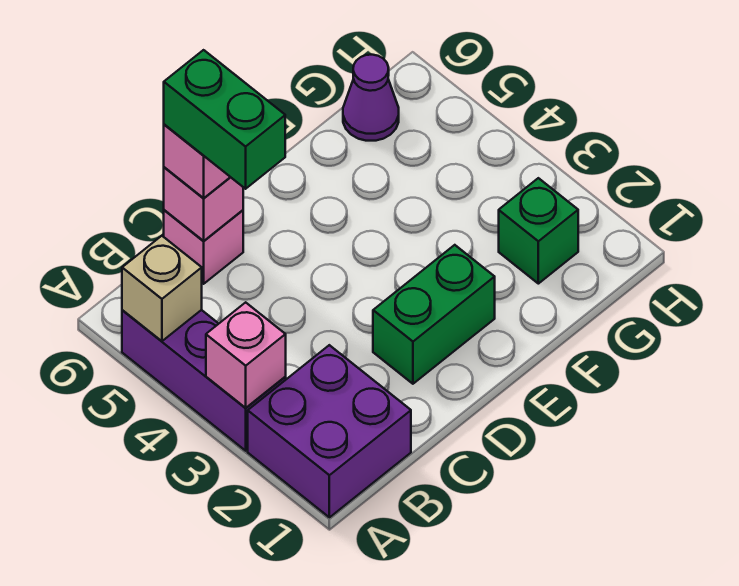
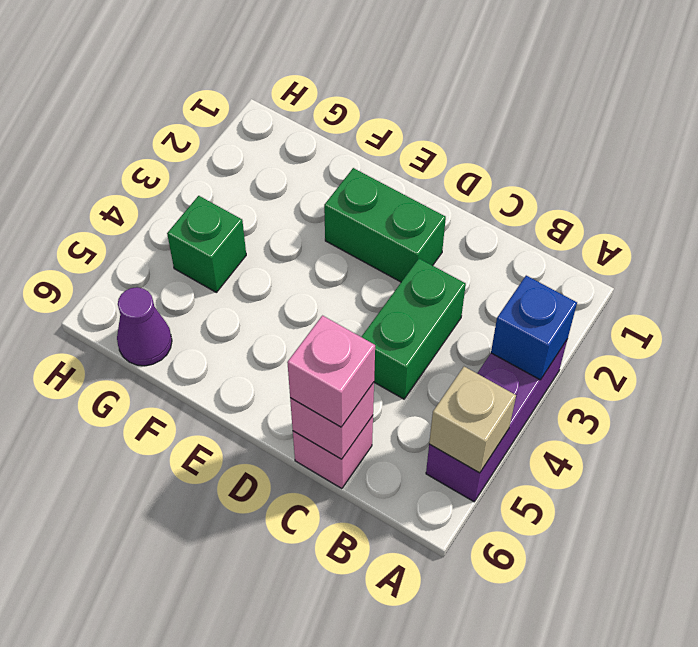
purple brick A1:B2 level 1 -> none
pink brick A3 level 2 -> blue brick A3 level 2
green brick C5:C6 level 4 -> green brick C3:C4 level 1
green brick G2 level 1 -> green brick G4 level 1

